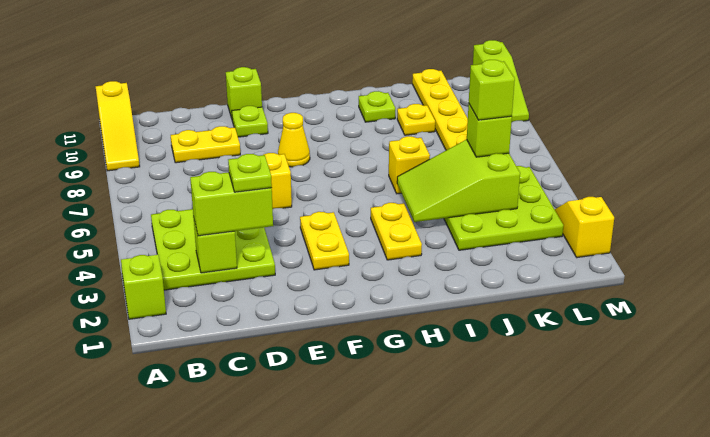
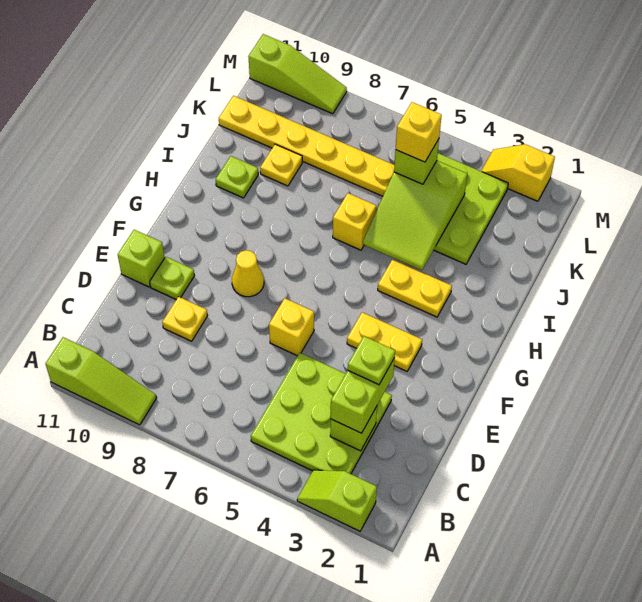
yellow slope A9:A11 level 1 top 11 -> lime slope A9:A11 level 1 top 11
yellow plate C9:D9 level 1 -> yellow plate D9 level 1
lime brick K5 level 4 -> yellow brick K5 level 4

